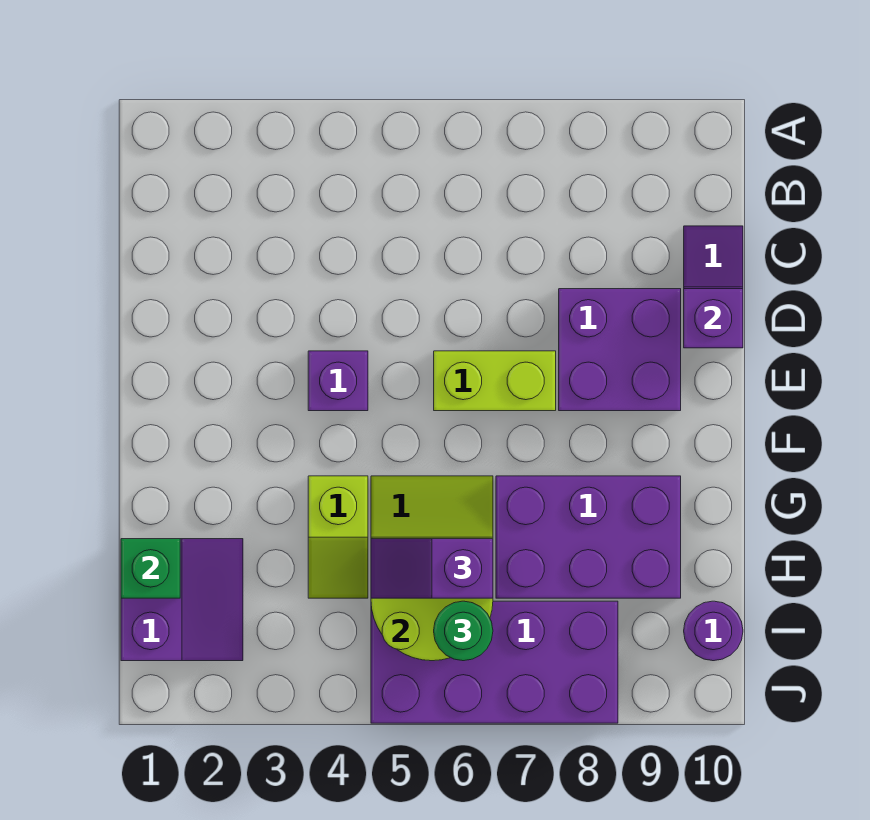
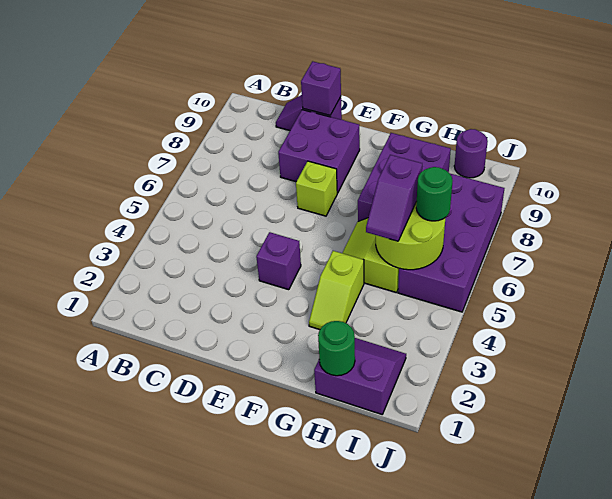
lime brick E6:E7 level 1 -> lime brick E7 level 1
lime slope G4:H4 level 1 top G -> lime slope G3:G4 level 1 top 4
green brick H1 level 2 -> green round brick H1 level 2

